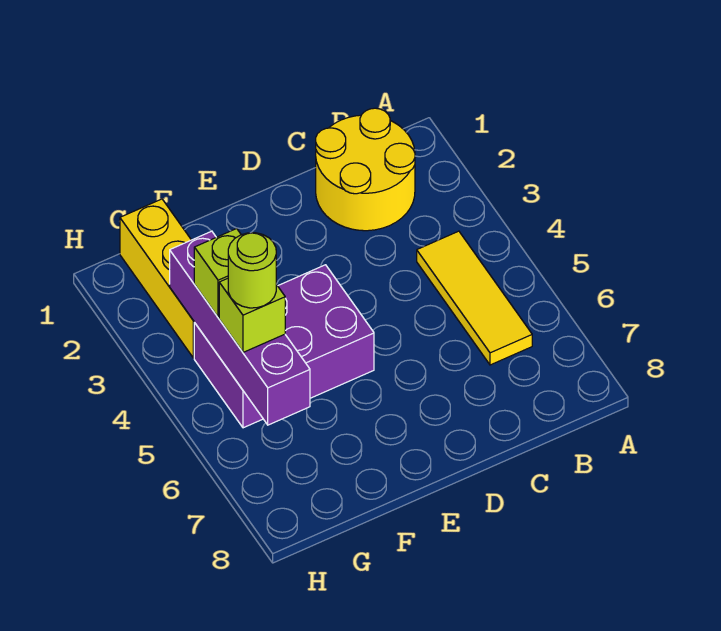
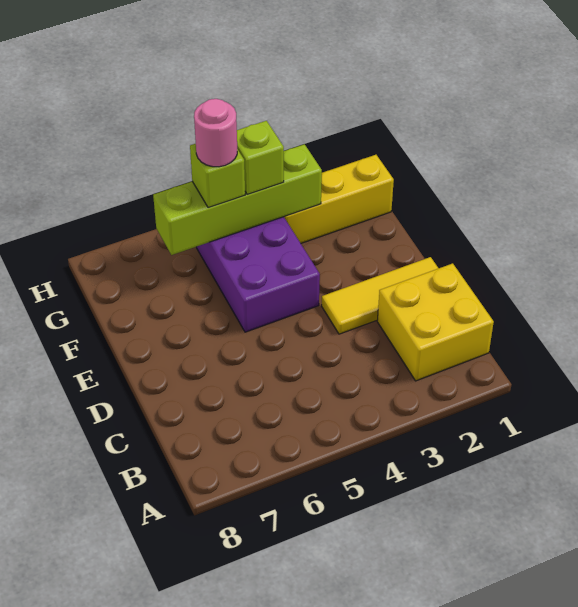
yellow round brick B1:C2 level 1 -> yellow brick B1:C2 level 1
yellow tile B4:B6 level 1 -> yellow tile D1:D3 level 1
purple brick G3:G6 level 2 -> lime brick G3:G6 level 2
lime round brick G5 level 4 -> pink round brick G5 level 4

